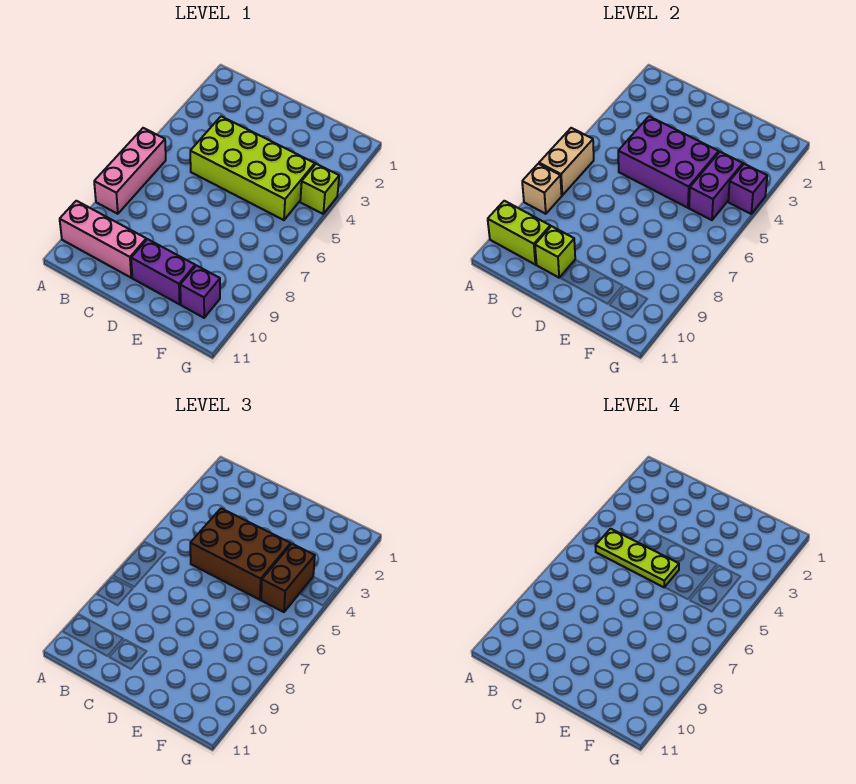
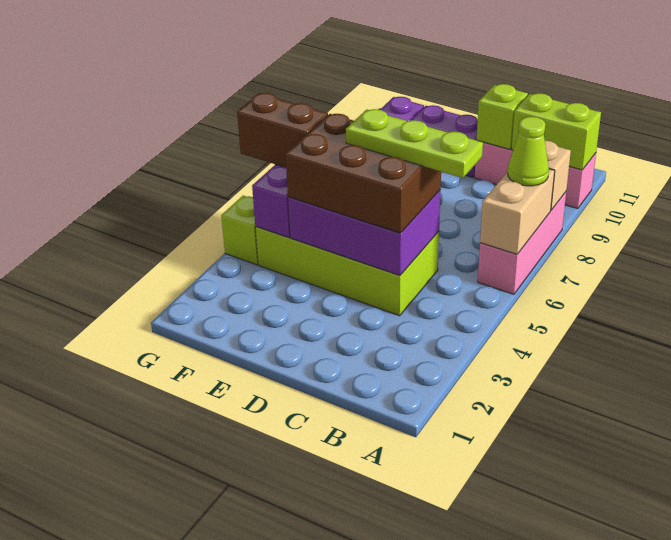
none -> lime cone A7 level 3
brown brick F4:F5 level 3 -> brown brick F5:G5 level 3
purple brick G4 level 2 -> none

